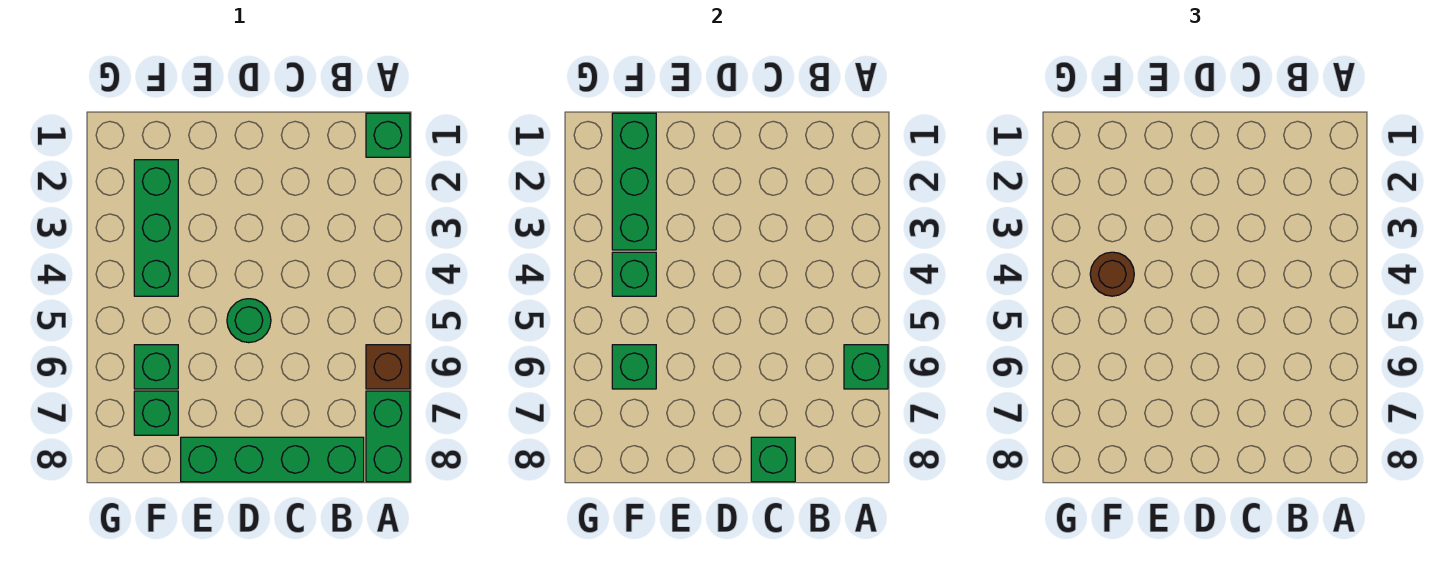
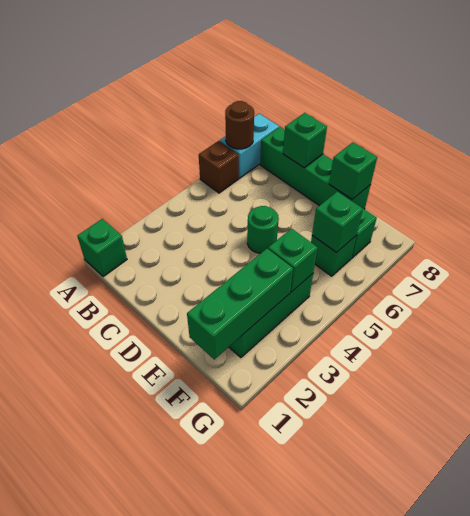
green brick A6 level 2 -> green brick E8 level 2
green brick A7:A8 level 1 -> cyan brick A7:A8 level 1
brown round brick F4 level 3 -> brown round brick A7 level 2

